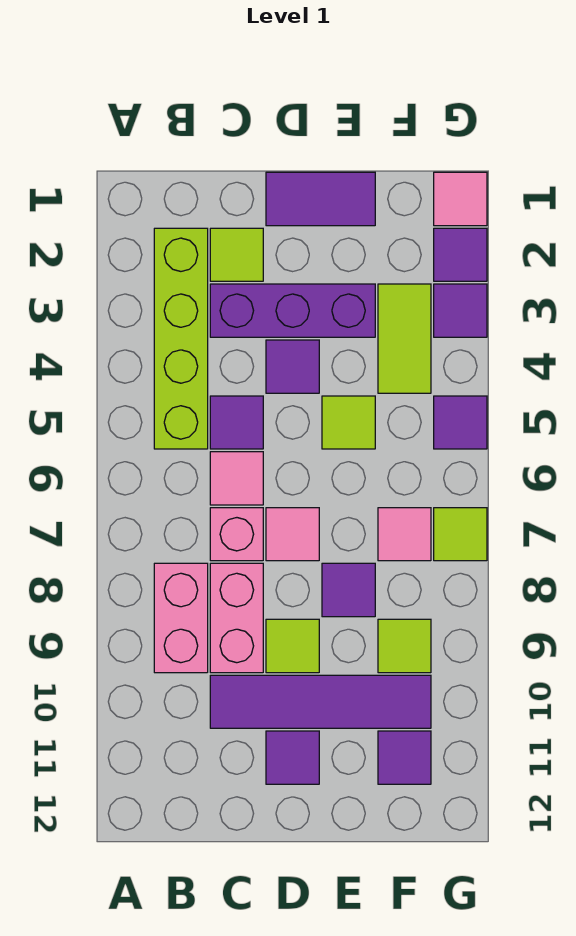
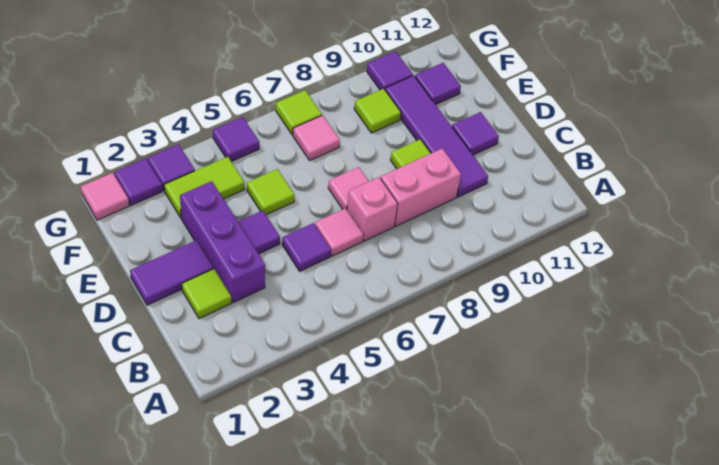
lime brick B2:B5 level 1 -> none
pink brick B8:B9 level 1 -> none
purple tile D1:E1 level 1 -> purple tile D1:D2 level 1
purple tile E8 level 1 -> purple tile G10 level 1

